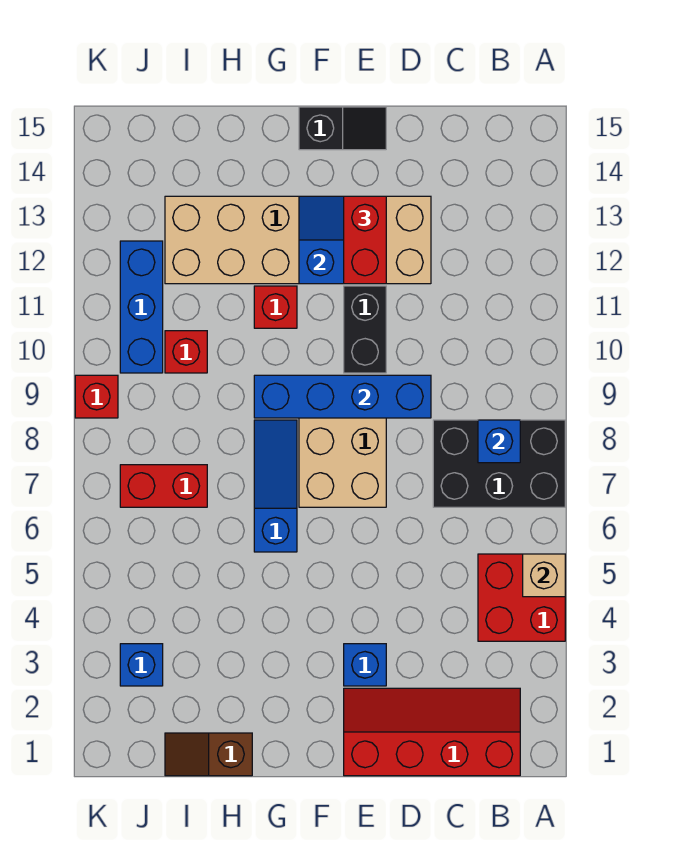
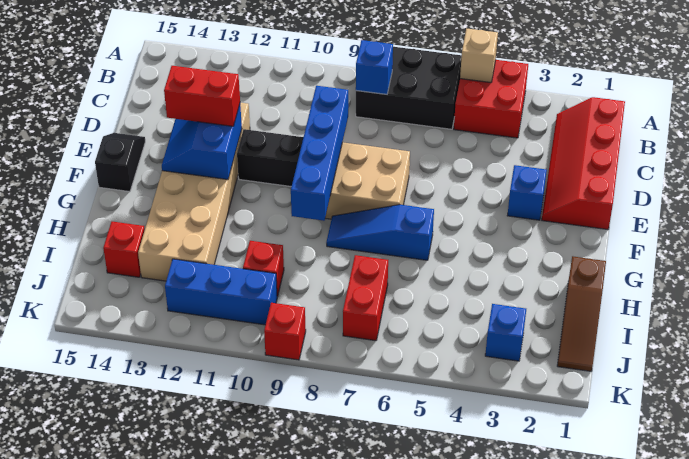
black brick A7:C8 level 1 -> black brick A6:B8 level 1
red brick G11 level 1 -> red brick I14 level 1
brown slope H1:I1 level 1 top H -> brown slope H1:J1 level 1 top H

